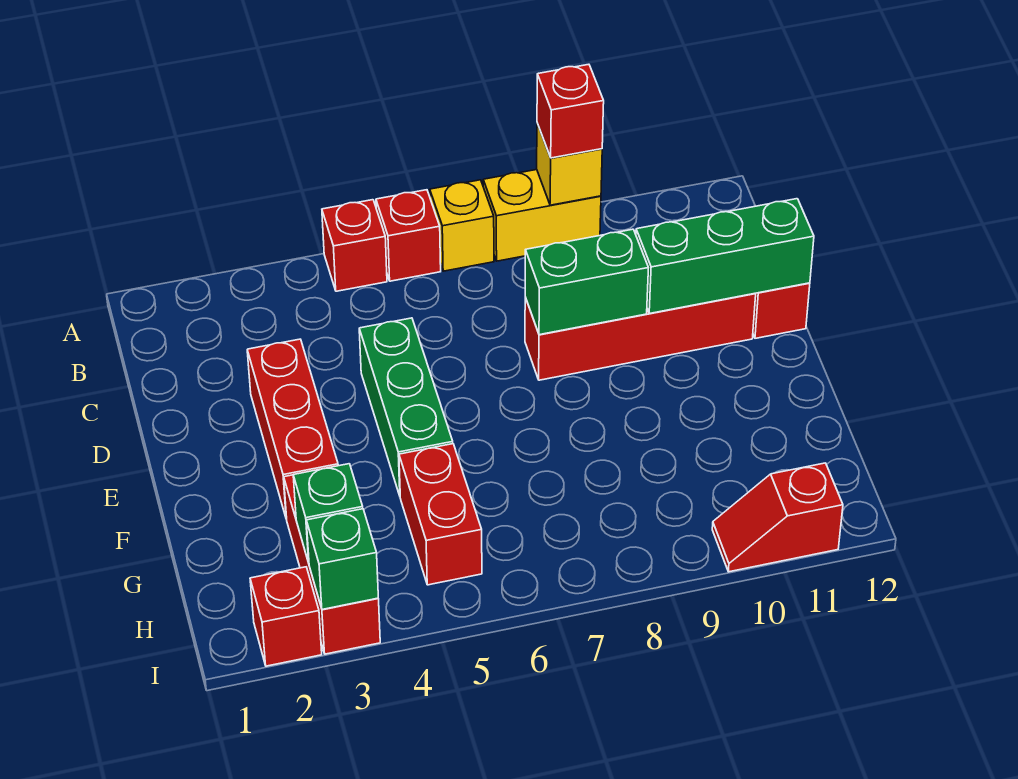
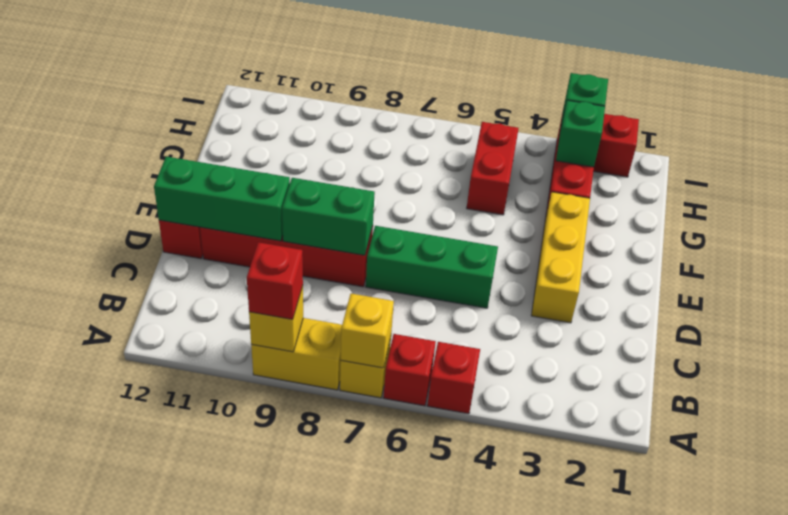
none -> yellow brick A7 level 2
red brick D3:F3 level 1 -> yellow brick D3:F3 level 1
green brick D5:F5 level 1 -> green brick D5:D7 level 1
red slope I10:I11 level 1 top 11 -> none

